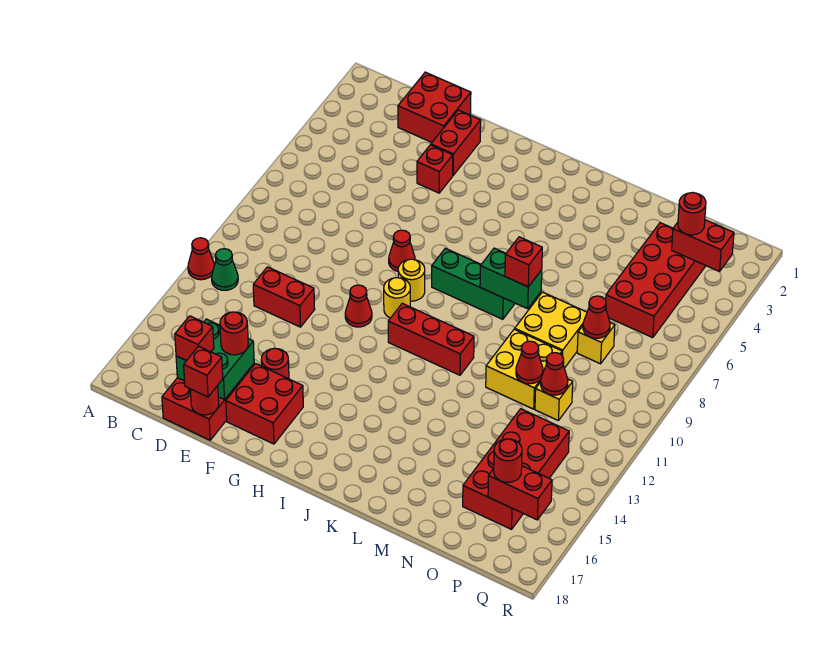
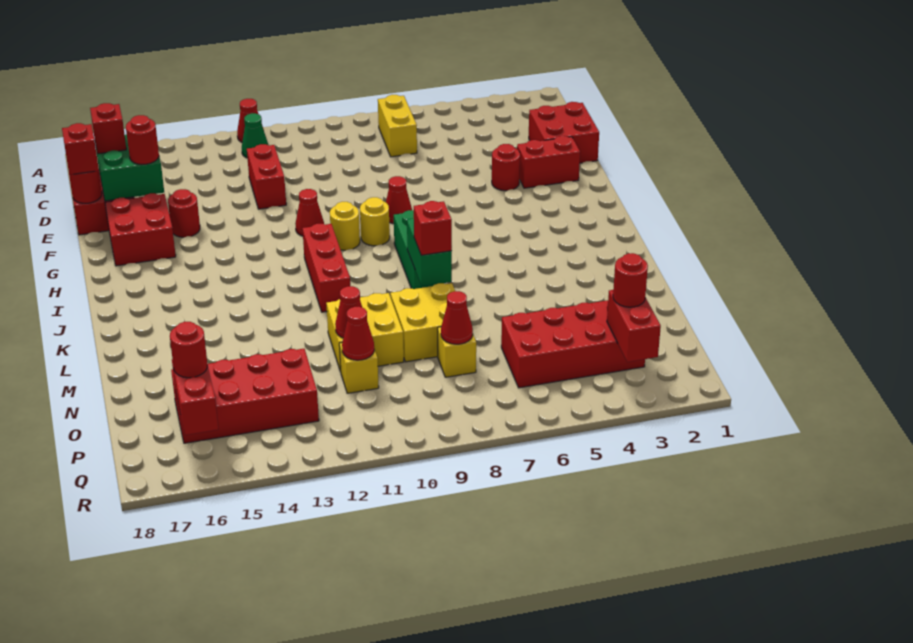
none -> yellow brick B7:C7 level 1
red brick F4 level 1 -> red round brick F4 level 1

